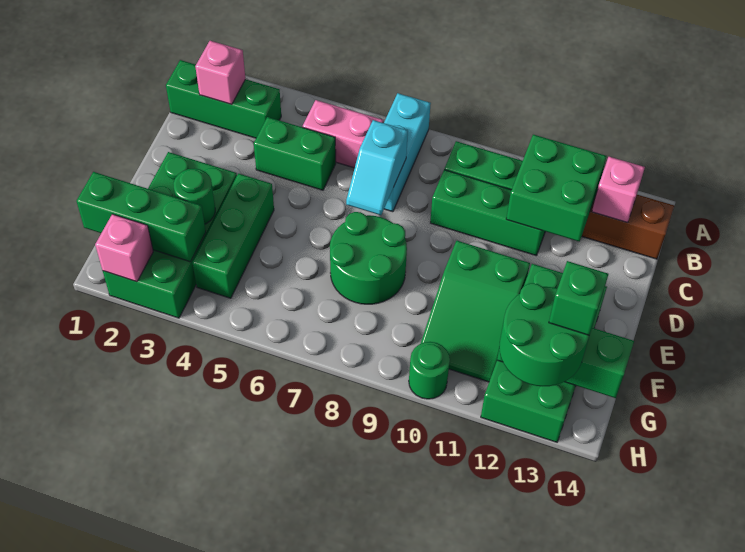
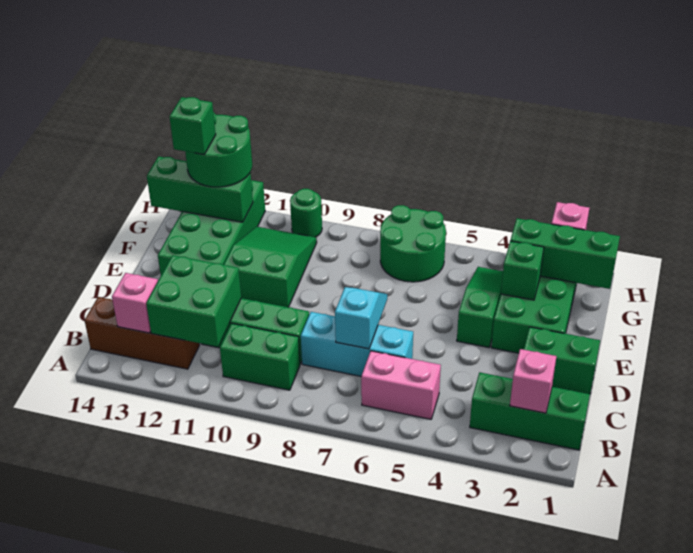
cyan brick A7:C7 level 1 -> cyan brick C6:C8 level 1
green brick C4:C5 level 1 -> green brick D1:D2 level 1
green brick E4:G4 level 1 -> green slope E4:G4 level 1 top E
green round brick E7:F8 level 1 -> green round brick G6:H7 level 1
green round brick F3 level 2 -> green brick F3 level 2

